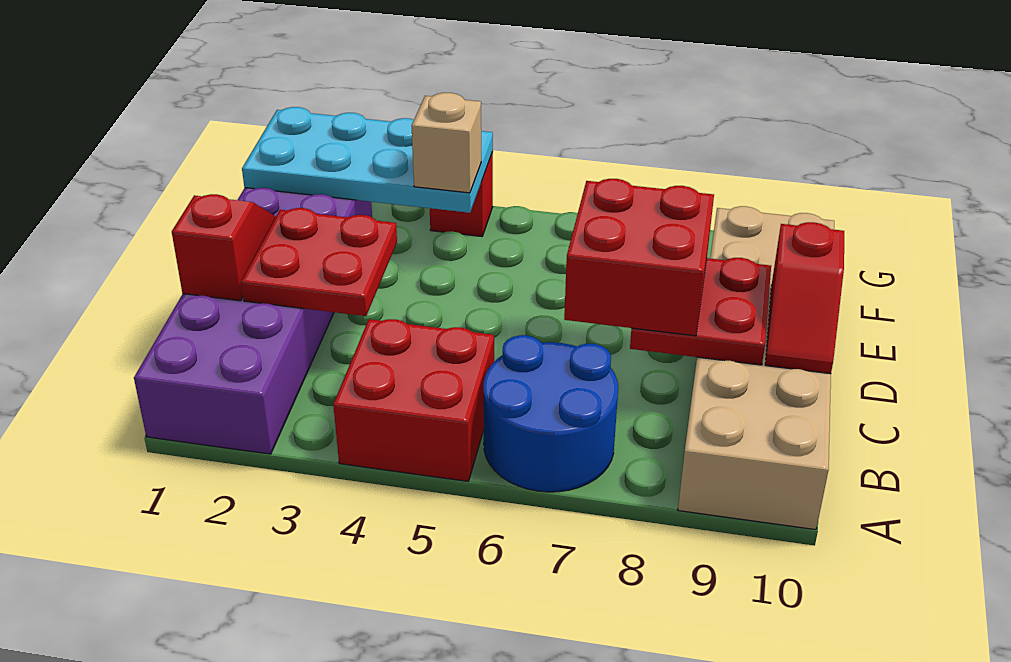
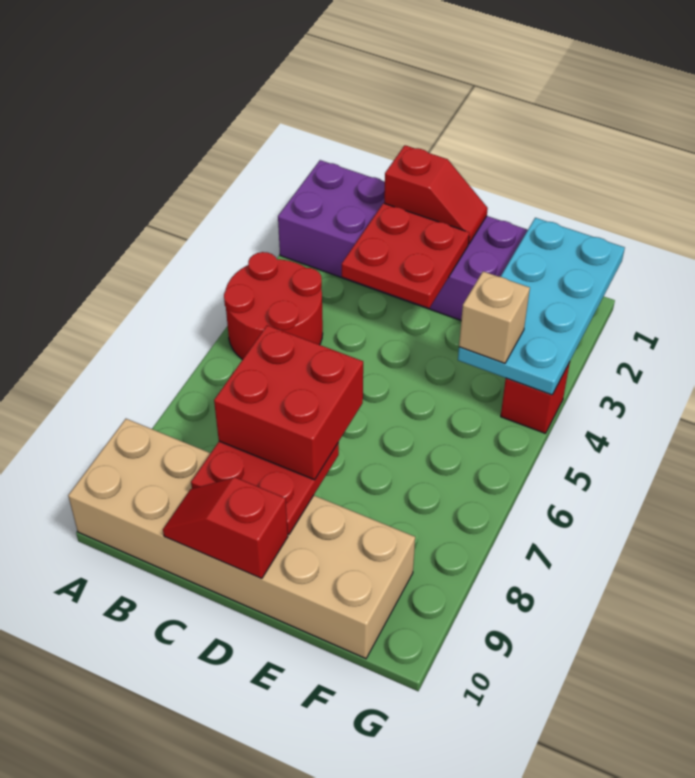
red brick A4:B5 level 1 -> red round brick A4:B5 level 1
blue round brick A6:B7 level 1 -> none

